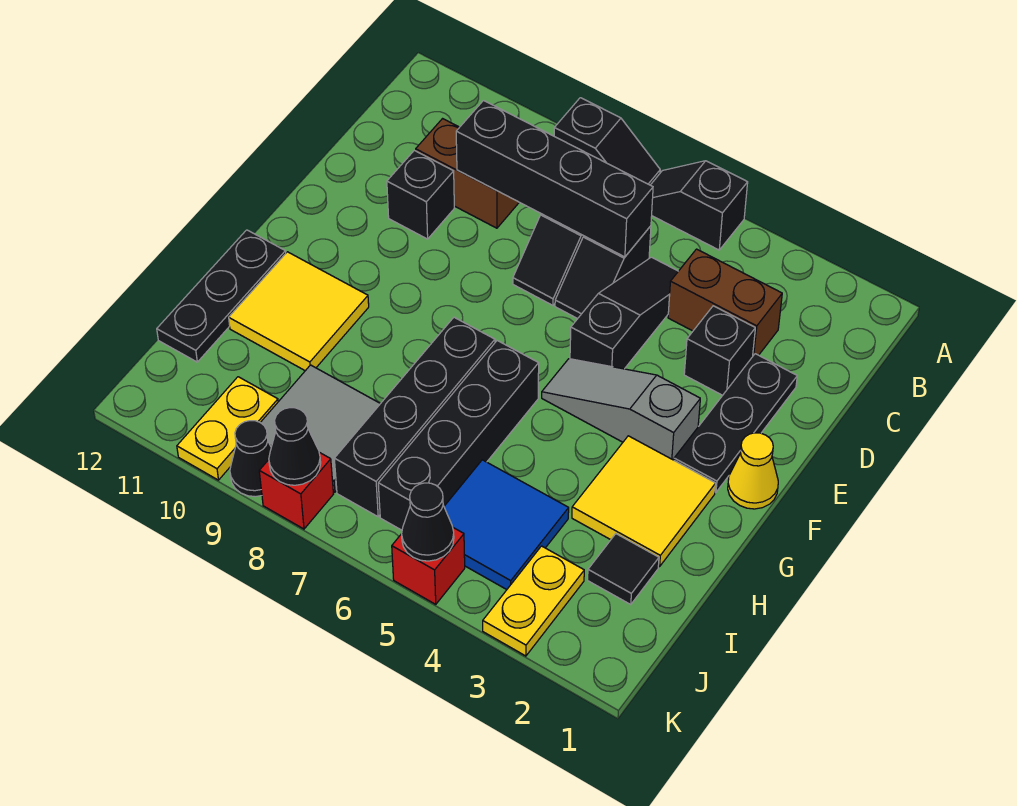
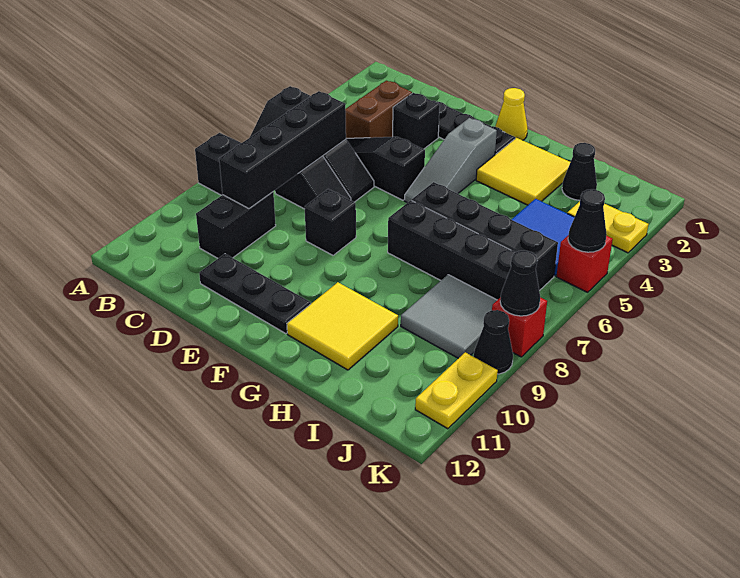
brown brick C9:C10 level 1 -> black brick C9:C10 level 1
black brick D10 level 1 -> black brick E8 level 1
black plate G12:I12 level 1 -> black plate D11:F11 level 1
black tile I2 level 1 -> black cone I2 level 1
yellow plate J10:K10 level 1 -> yellow plate K10:K11 level 1

